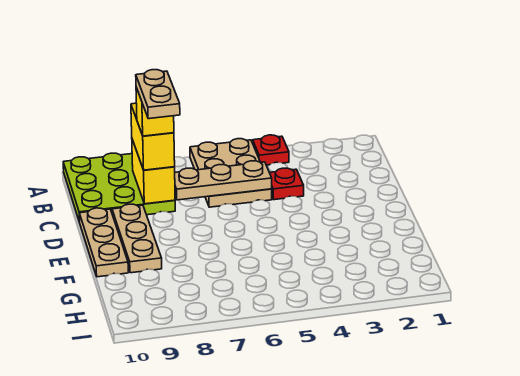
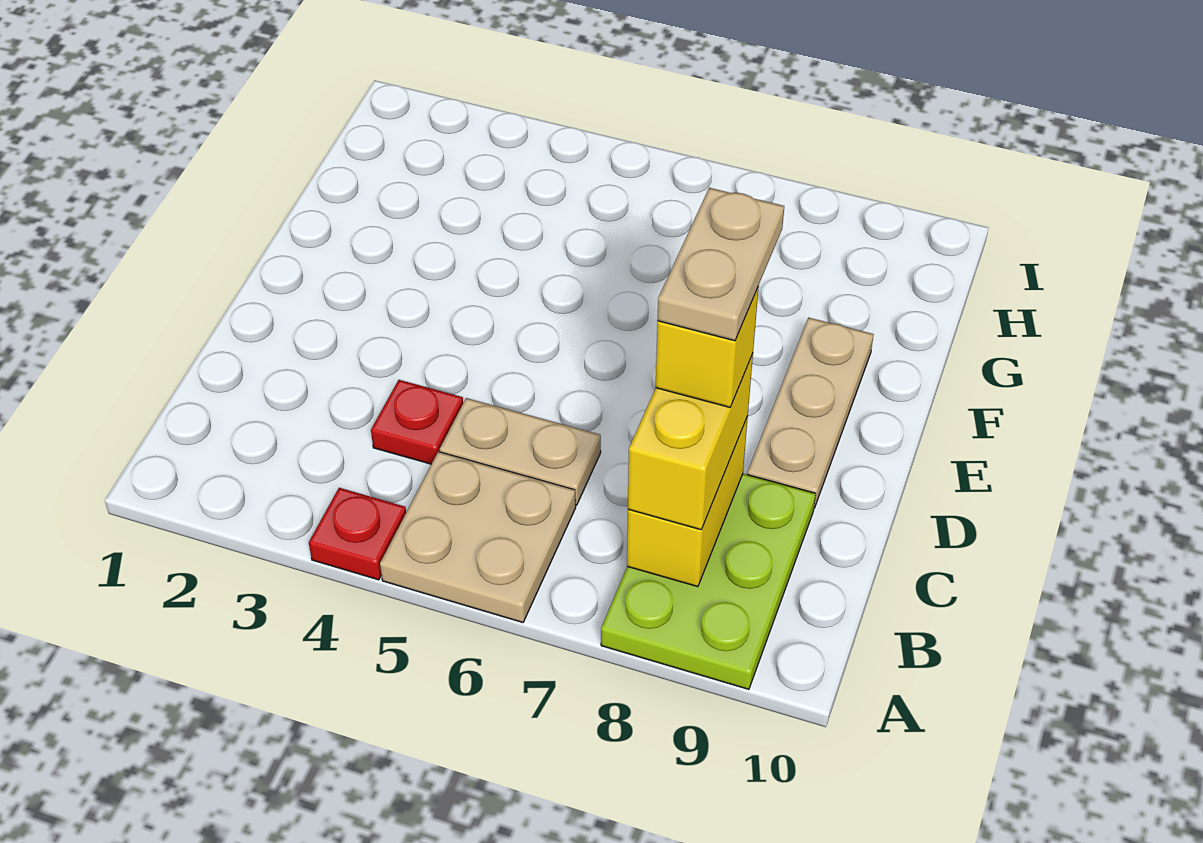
lime plate A8:C10 level 1 -> lime plate A8:C9 level 1
tan plate C5:C7 level 2 -> none
tan plate D10:F10 level 1 -> none

